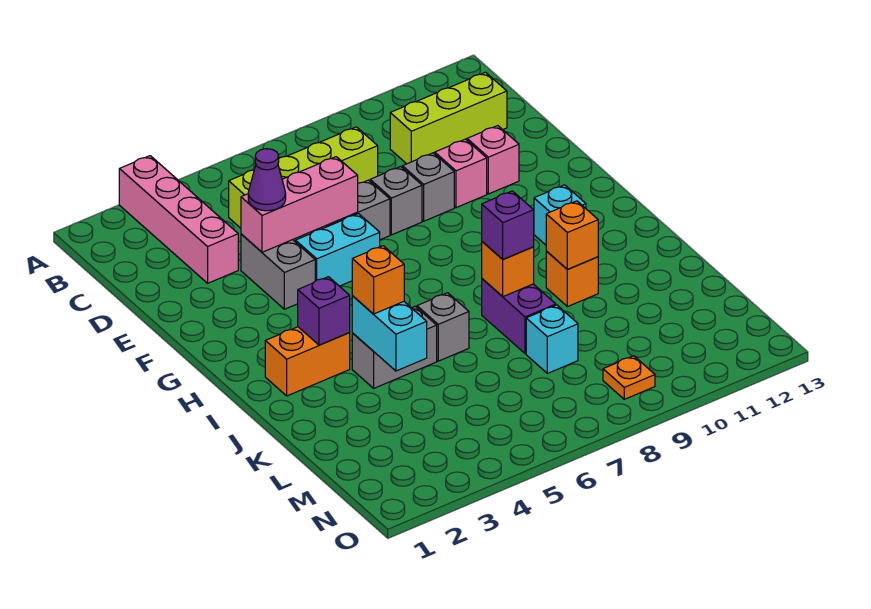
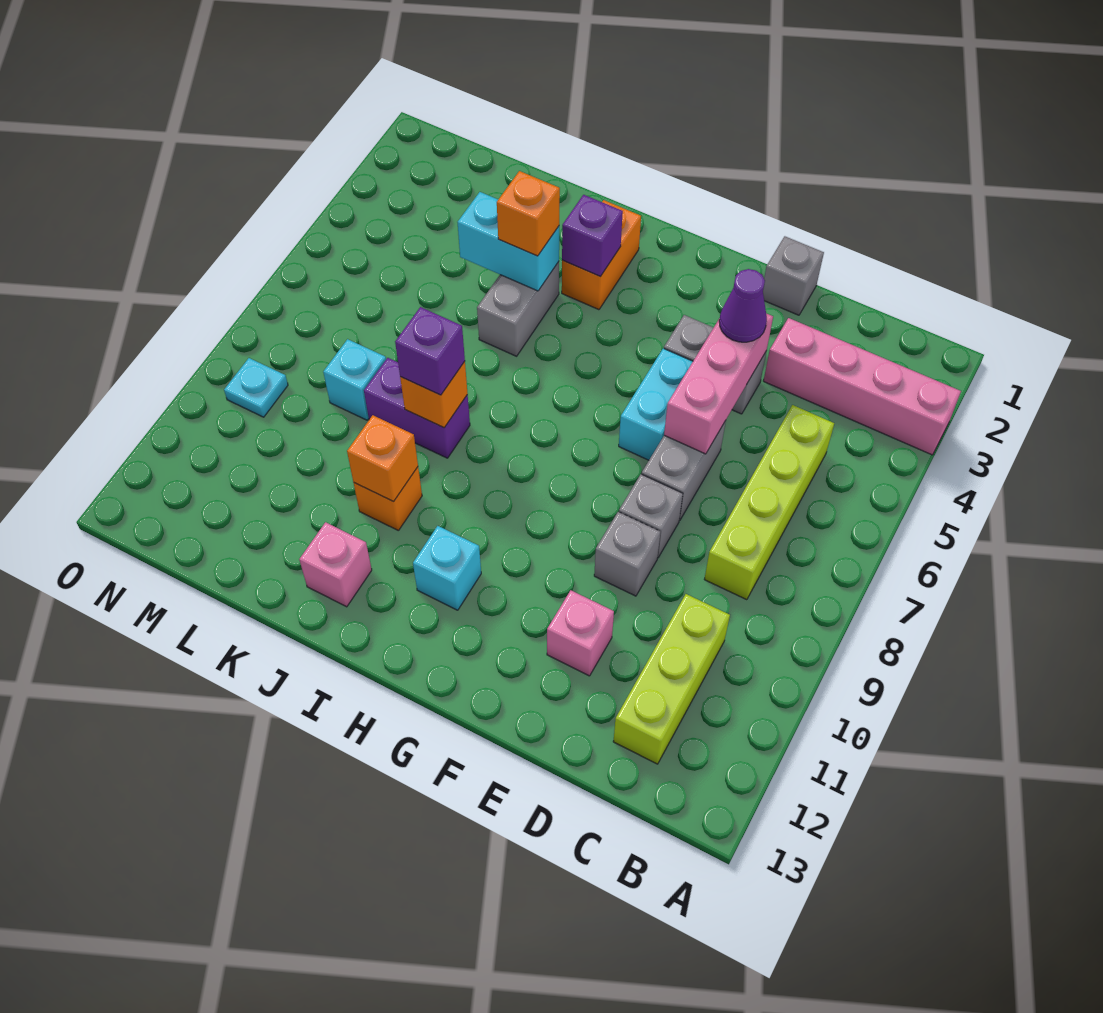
pink brick E10 level 1 -> pink brick J12 level 1
grey brick J6 level 1 -> grey brick E1 level 1
orange plate N9 level 1 -> cyan plate N9 level 1

